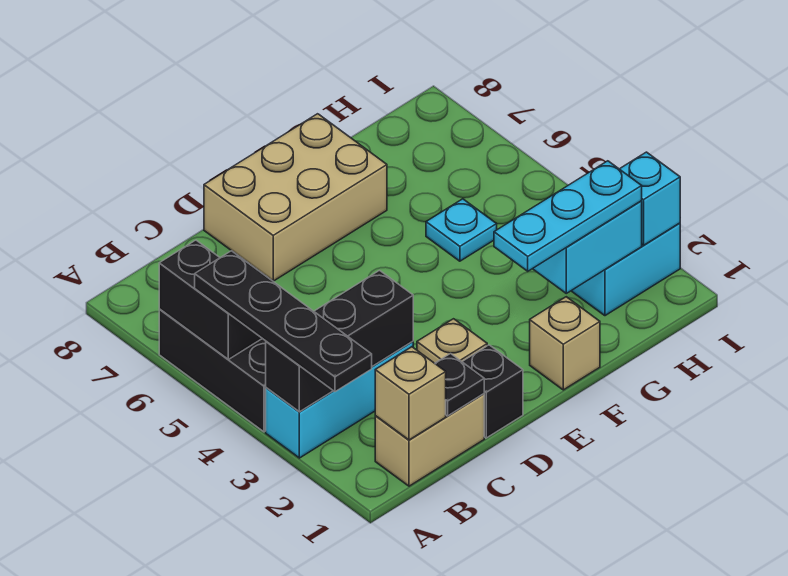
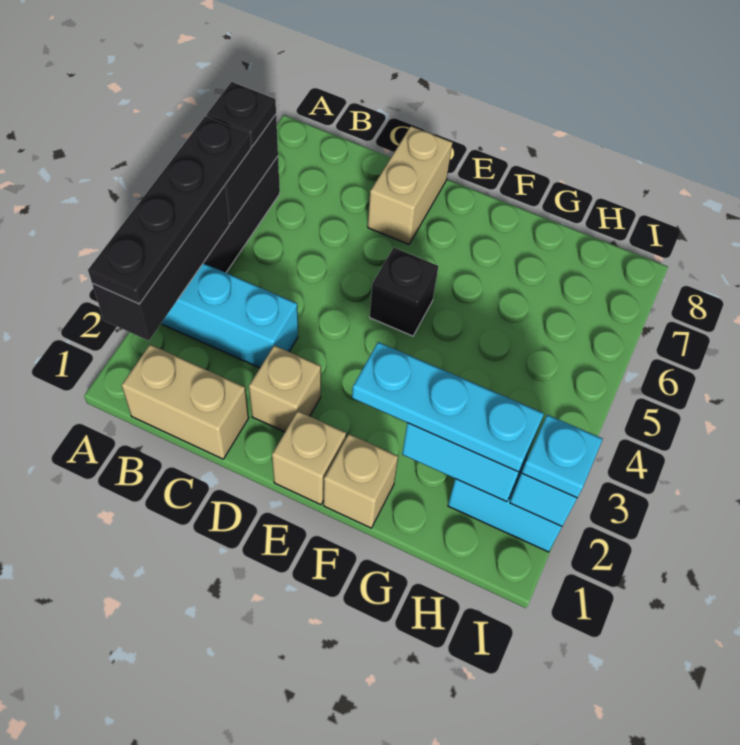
black brick A3:C3 level 2 -> black brick A2:A4 level 2
tan brick B1 level 2 -> tan brick E1 level 1
black plate C1 level 2 -> black plate A6 level 3
black brick D1 level 1 -> black brick E5 level 1
tan brick D7:F8 level 1 -> tan brick D7:D8 level 1
cyan plate G5 level 1 -> cyan plate I2 level 3

